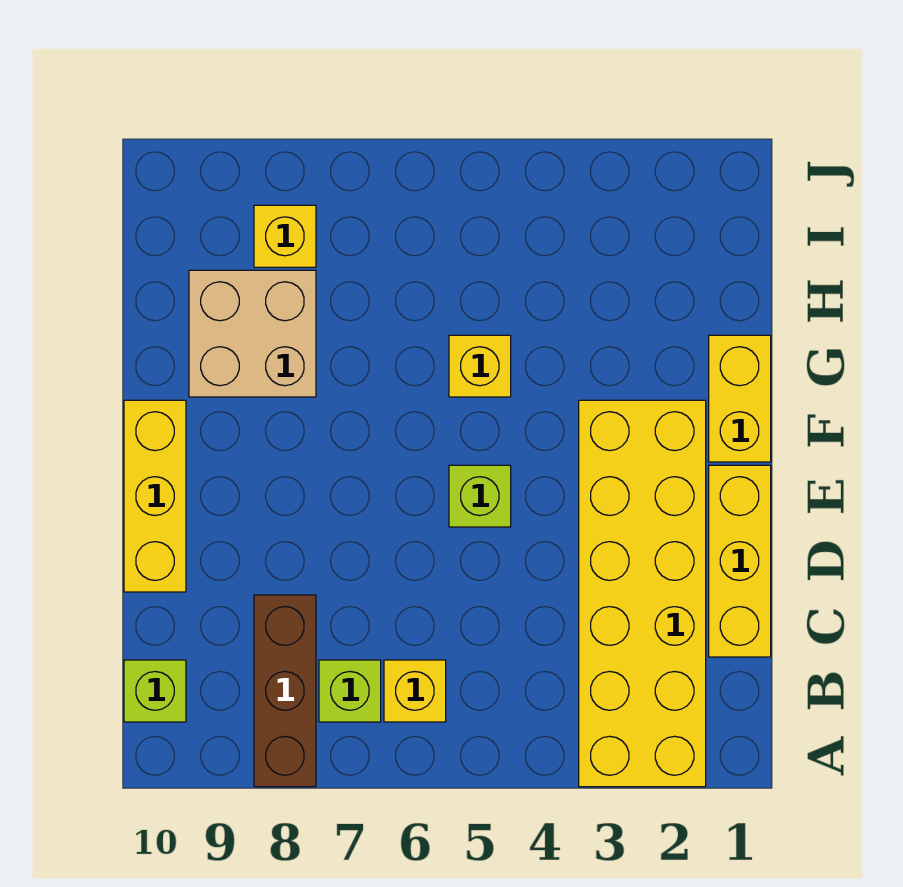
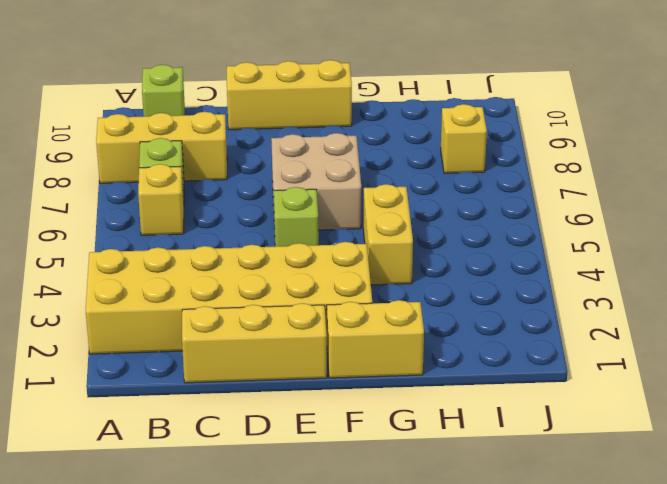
brown brick A8:C8 level 1 -> yellow brick A8:C8 level 1
yellow brick G5 level 1 -> yellow brick G4:G5 level 1
tan brick G8:H9 level 1 -> tan brick E6:F7 level 1

